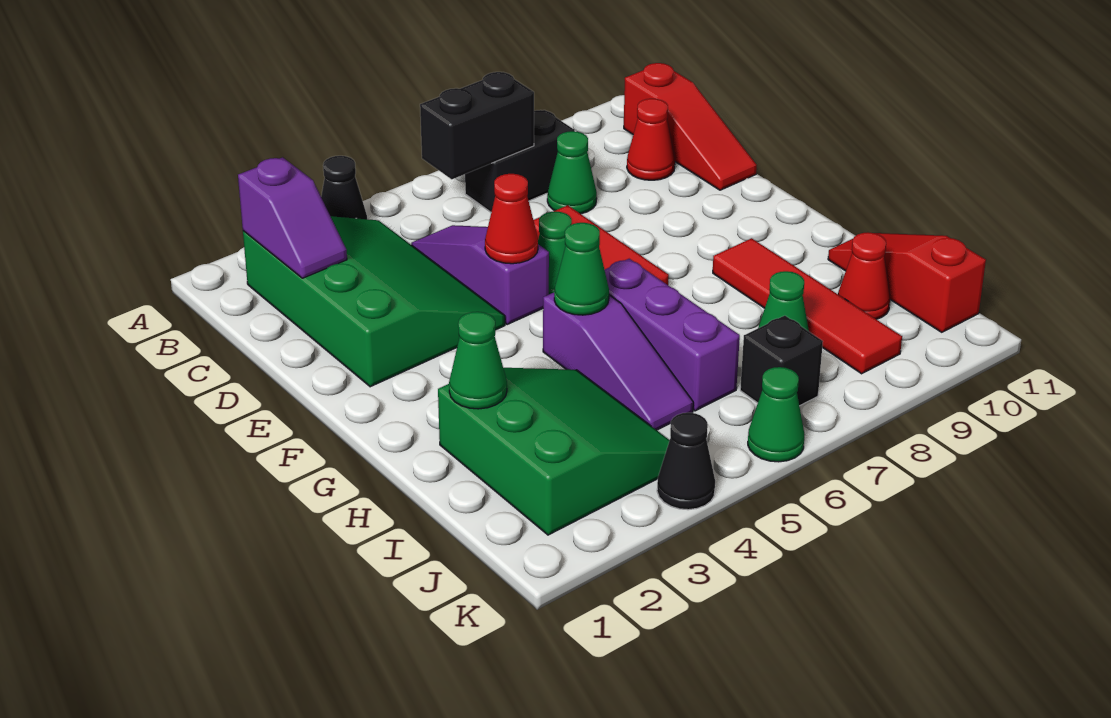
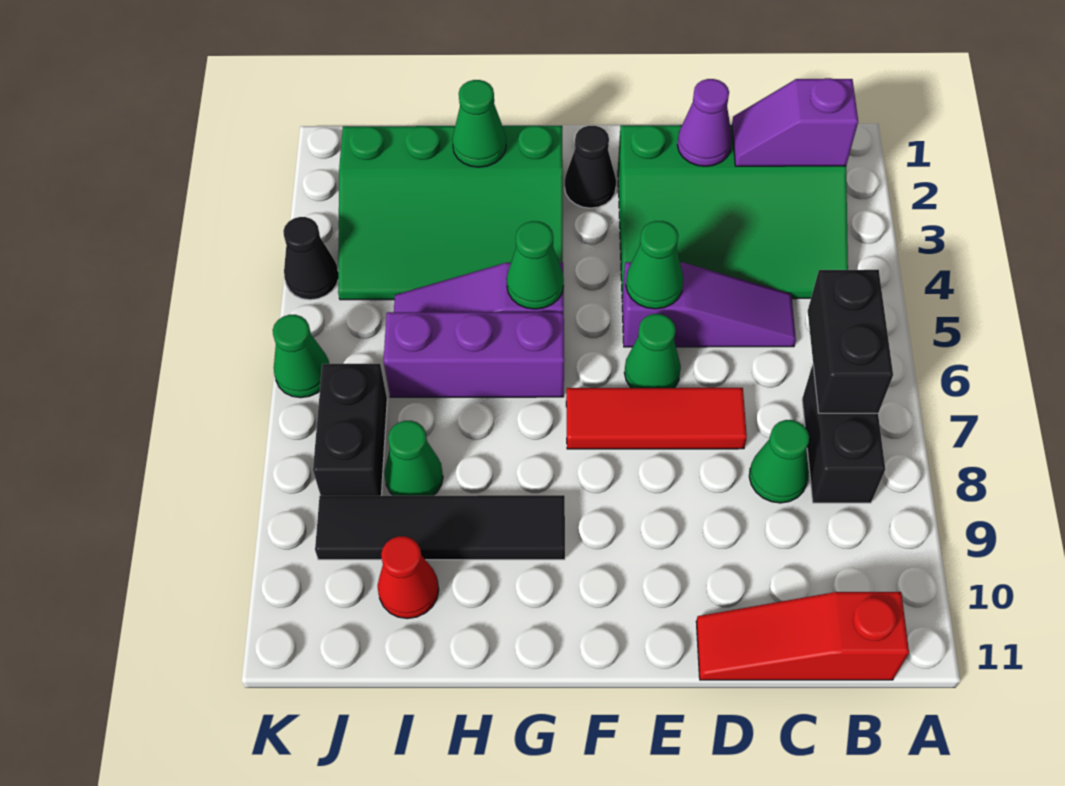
black cone A4 level 1 -> black cone F2 level 1
red cone C10 level 1 -> none
none -> purple cone D2 level 2
red cone E5 level 2 -> green cone E5 level 2
red tile G9:J9 level 1 -> black tile G9:J9 level 1
green slope H2:J4 level 1 top 2 -> green slope G2:J4 level 1 top 2
red slope H11:J11 level 1 top J -> none
black brick J7 level 1 -> black brick J7:J8 level 1

